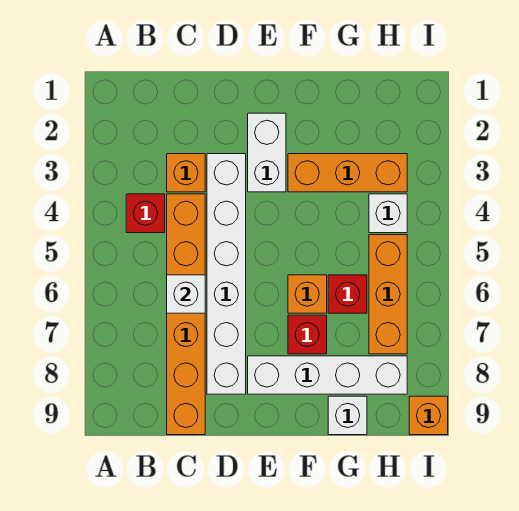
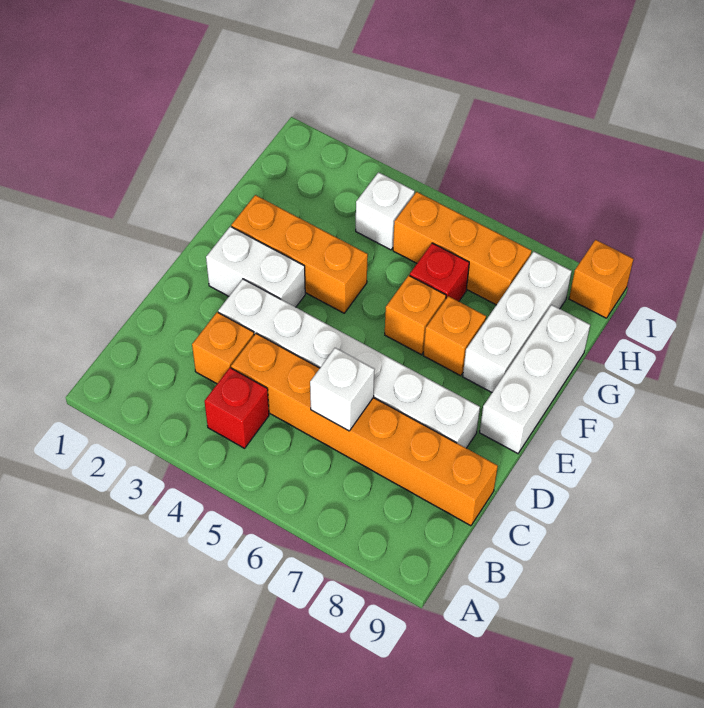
white brick E8:H8 level 1 -> white brick F8:H8 level 1
orange brick F3:H3 level 1 -> orange brick F2:F4 level 1
red brick F7 level 1 -> orange brick F7 level 1
white brick G9 level 1 -> white brick E9:G9 level 1

